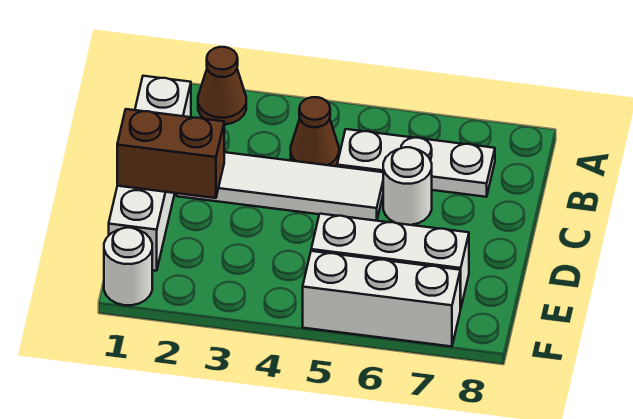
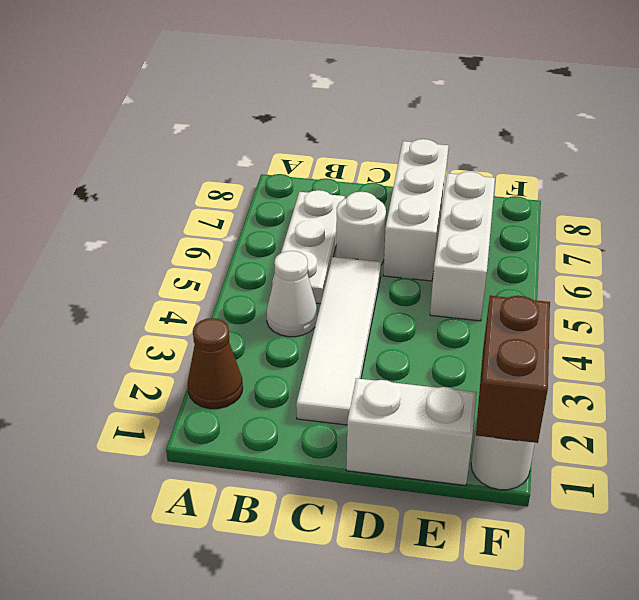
white brick B1:E1 level 1 -> white brick D1:E1 level 1
brown cone B4 level 1 -> white cone B4 level 1
brown brick D1:D2 level 2 -> brown brick F1:F2 level 2
white brick F5:F7 level 1 -> white brick D6:D8 level 1

